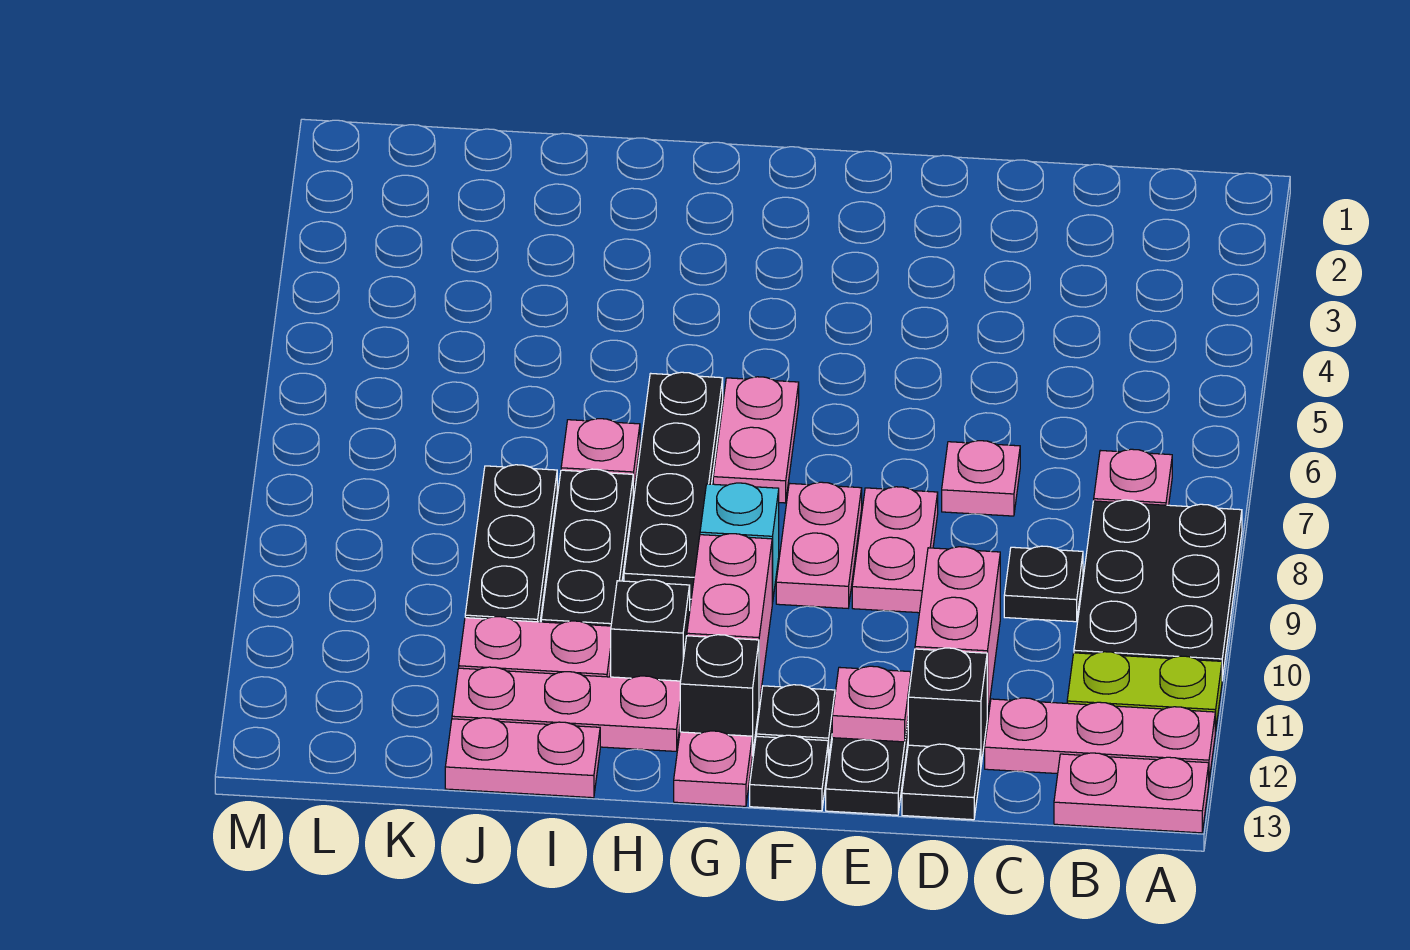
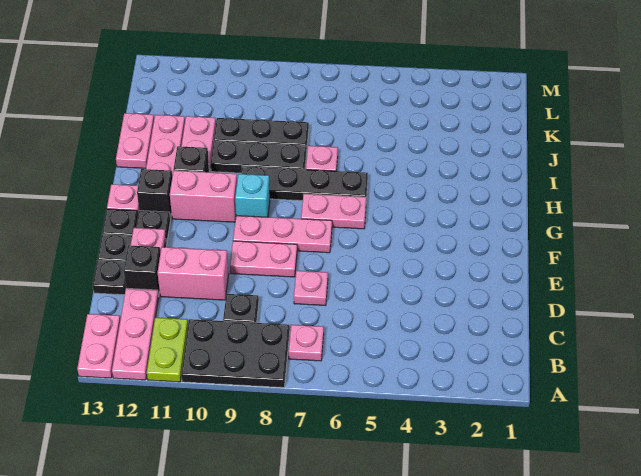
pink plate F8:F9 level 1 -> pink plate F7:F9 level 1

